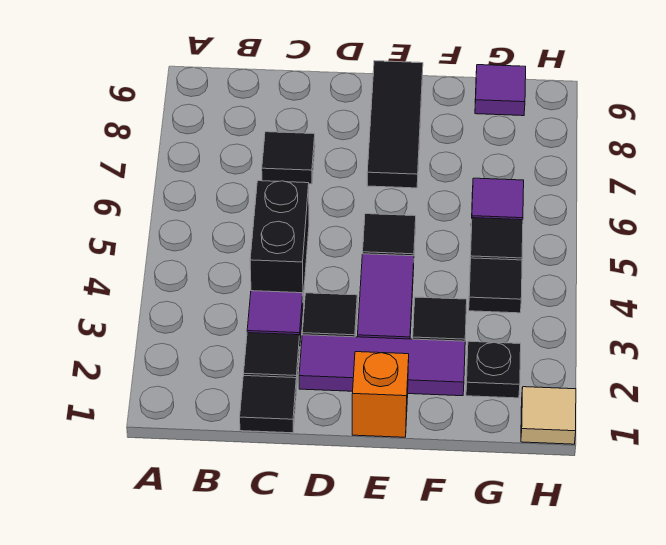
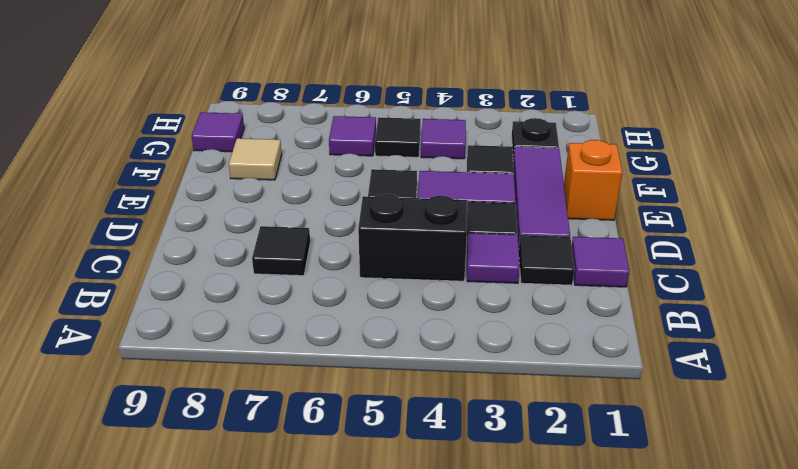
black tile C1 level 1 -> purple tile C1 level 1
black tile E7:E9 level 1 -> none
black tile G4 level 1 -> purple tile G4 level 1
tan tile H1 level 1 -> tan tile F8 level 1

